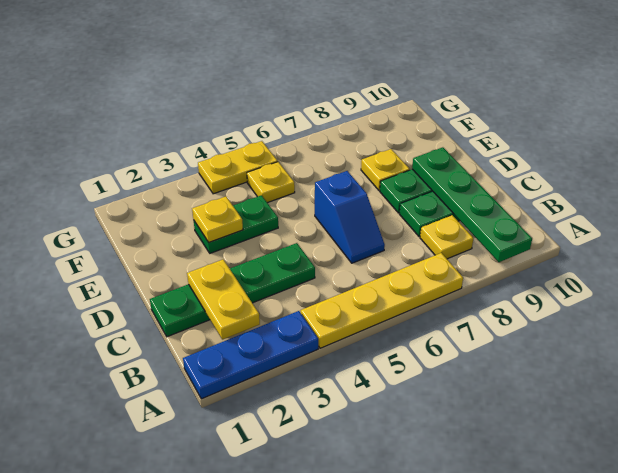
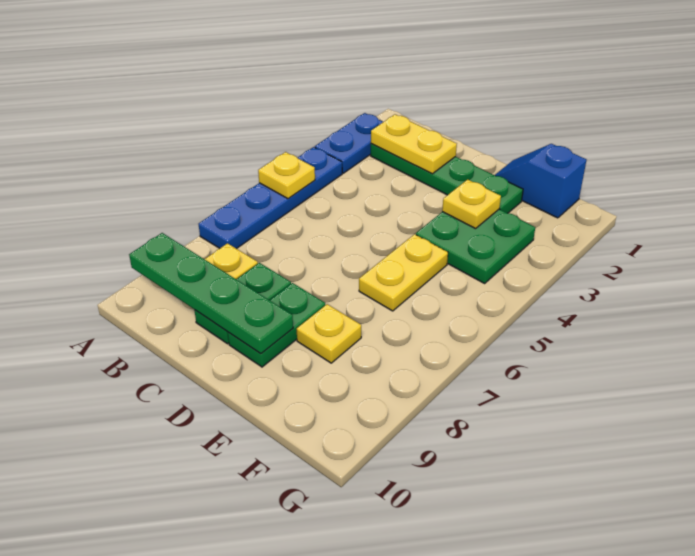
blue plate A1:A3 level 1 -> blue plate A2:A3 level 1
yellow plate A4:A7 level 1 -> blue plate A4:A7 level 1
green plate C1:C4 level 1 -> green plate B2:E2 level 1
blue slope C6:D6 level 1 top D -> blue slope E1:F1 level 1 top F
green plate E3:E4 level 1 -> green plate E3:F4 level 1
yellow plate F5 level 1 -> yellow plate A5 level 2
yellow plate G4:G5 level 1 -> yellow plate E5:E6 level 1

